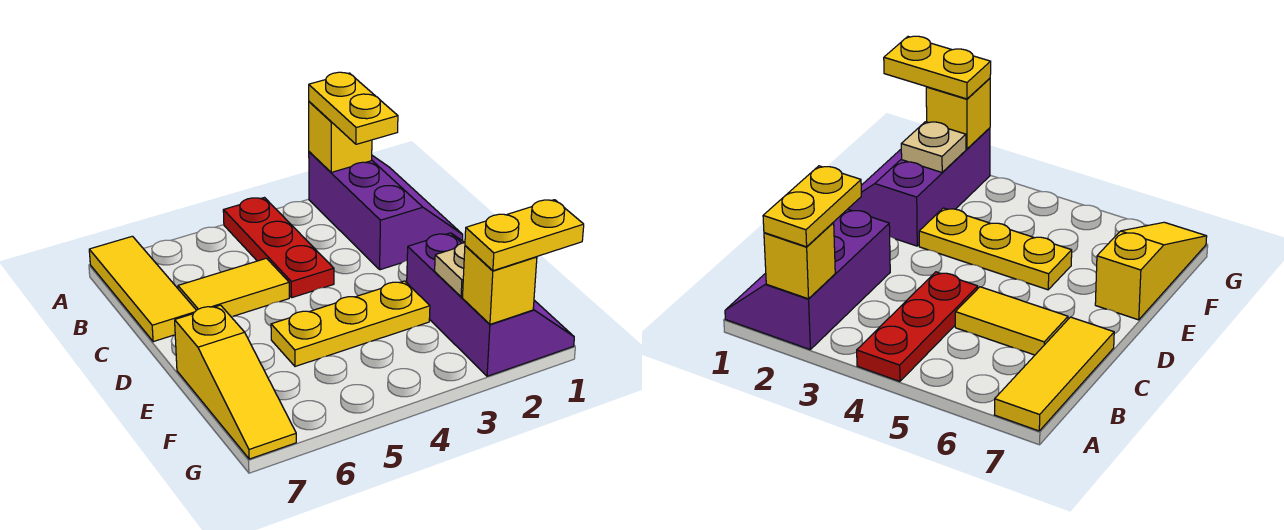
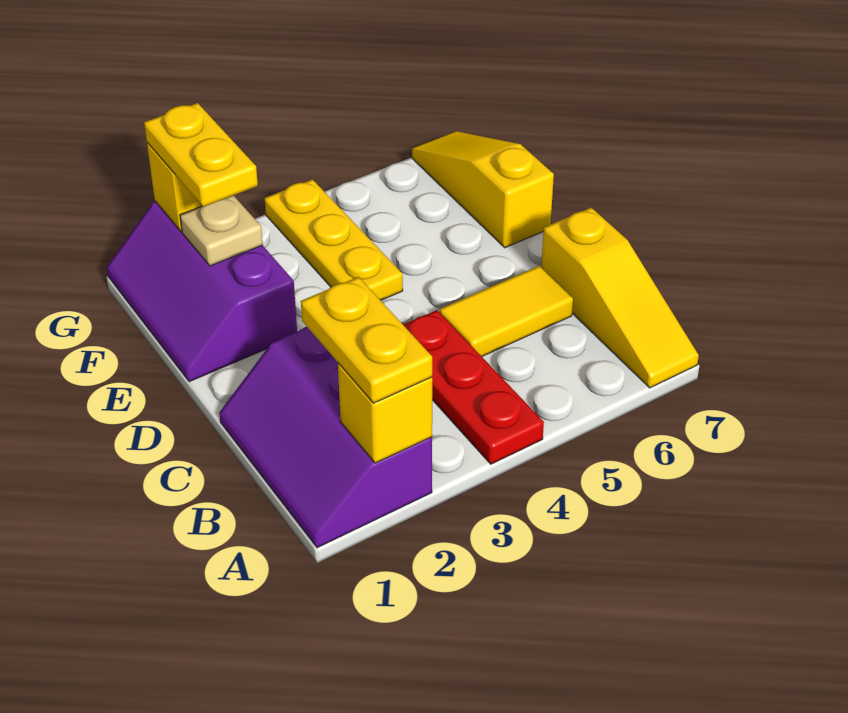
yellow tile A7:C7 level 1 -> yellow slope A7:C7 level 1 top C
yellow plate E3:E5 level 1 -> yellow plate E4:G4 level 1
yellow plate G1:G2 level 3 -> yellow plate F2:G2 level 3

